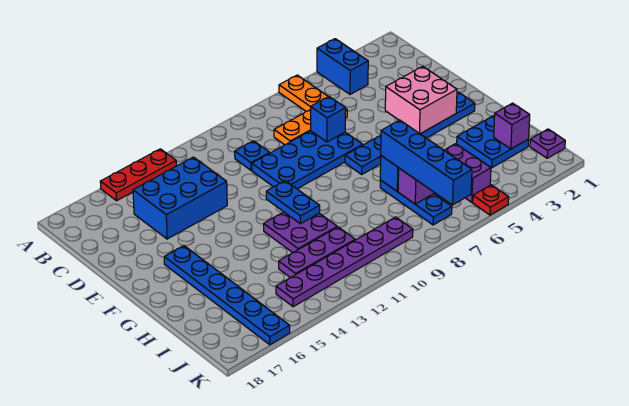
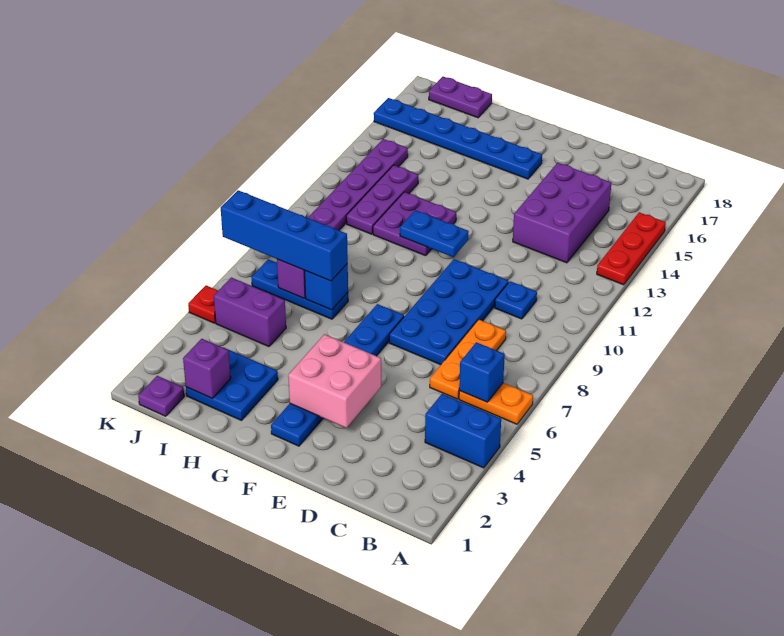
blue brick C13:D15 level 1 -> purple brick C13:D15 level 1
blue brick D7 level 2 -> blue brick B6 level 2
none -> purple plate I18:J18 level 1

